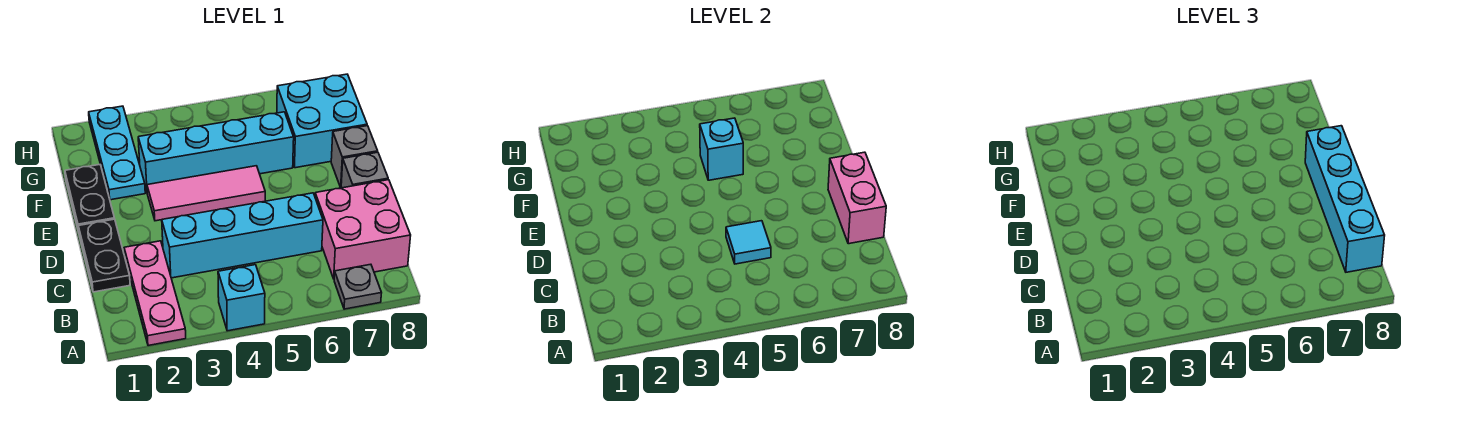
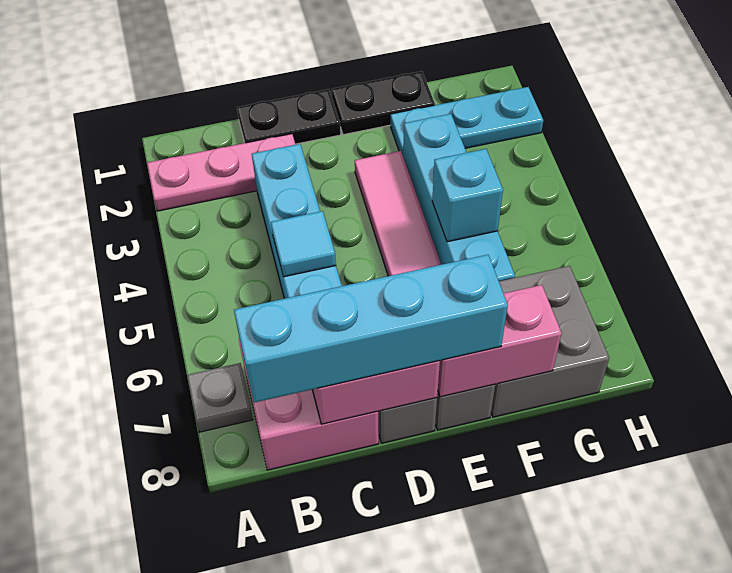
cyan brick A4 level 1 -> none
none -> pink brick E8:F8 level 2
cyan brick F7:G8 level 1 -> grey brick F7:G8 level 1

